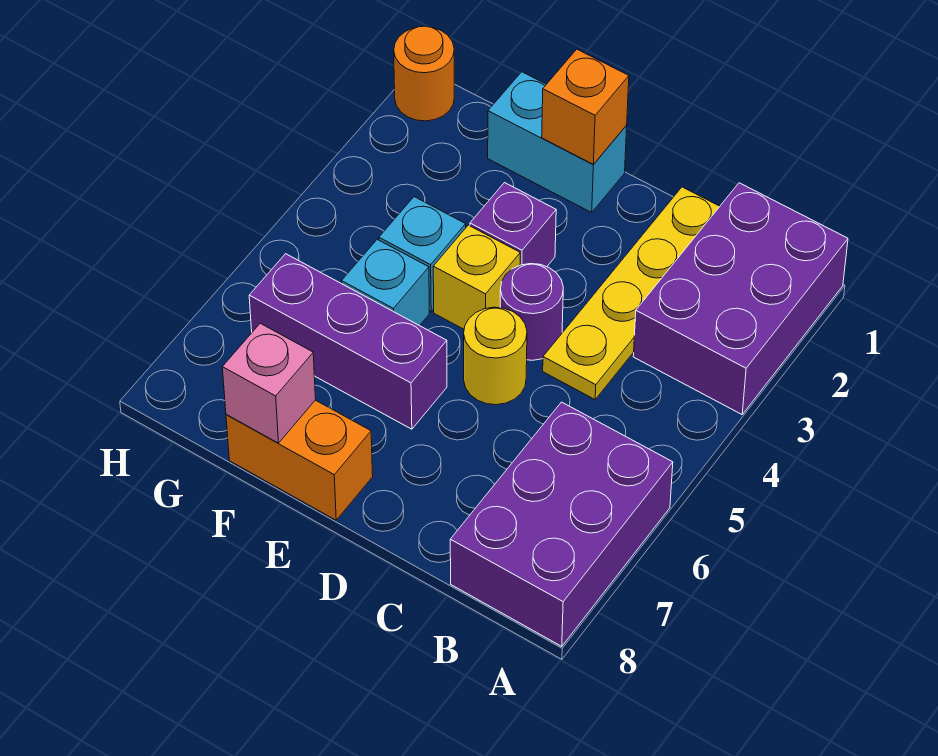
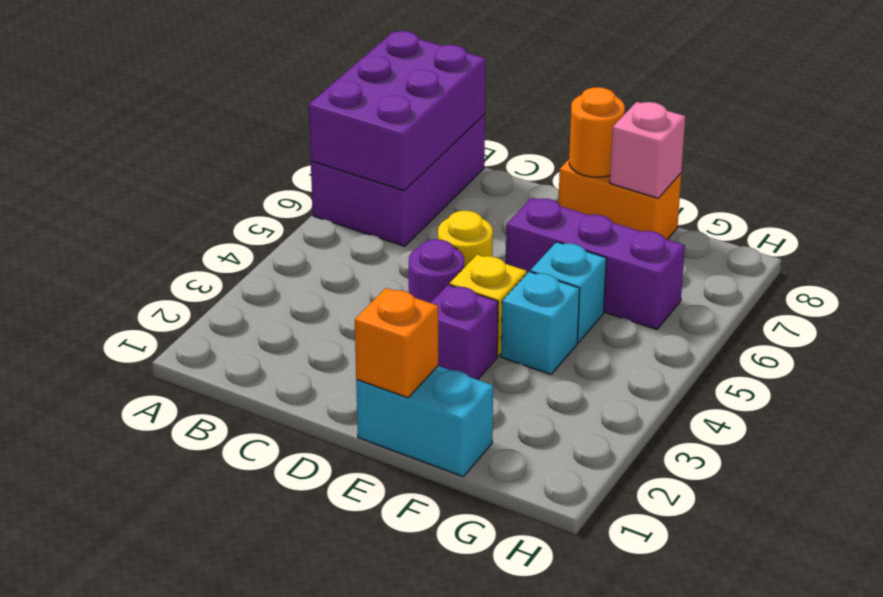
purple brick A1:B3 level 1 -> purple brick A6:B8 level 2
yellow plate C1:C4 level 1 -> none
orange round brick H1 level 1 -> orange round brick E8 level 2

